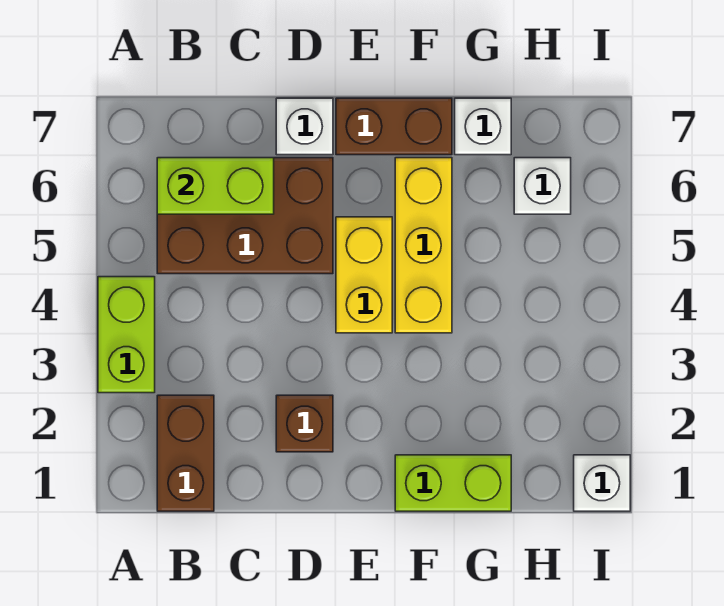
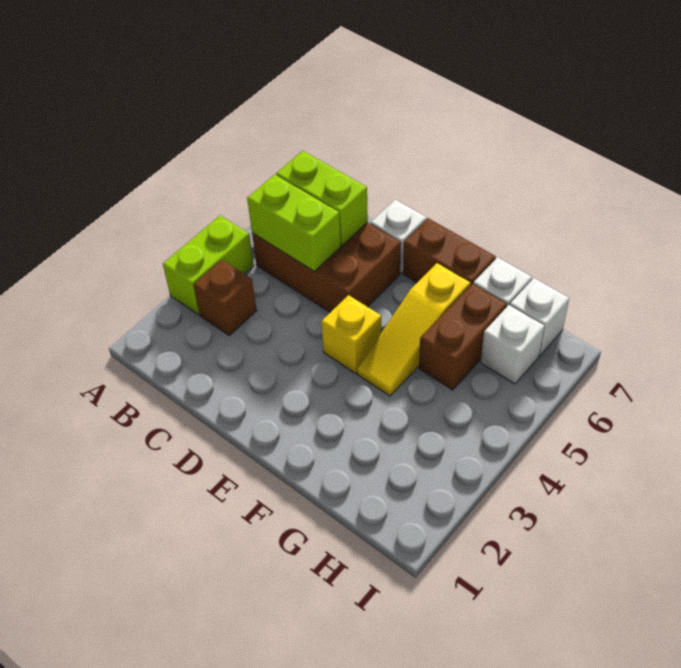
brown brick B1:B2 level 1 -> brown brick G5:G6 level 1
brown brick D2 level 1 -> brown brick B3 level 1
yellow brick E4:E5 level 1 -> yellow brick E4 level 1
lime brick F1:G1 level 1 -> lime brick B5:C5 level 2
yellow brick F4:F6 level 1 -> yellow slope F4:F6 level 1 top 6
white brick I1 level 1 -> white brick H7 level 1

